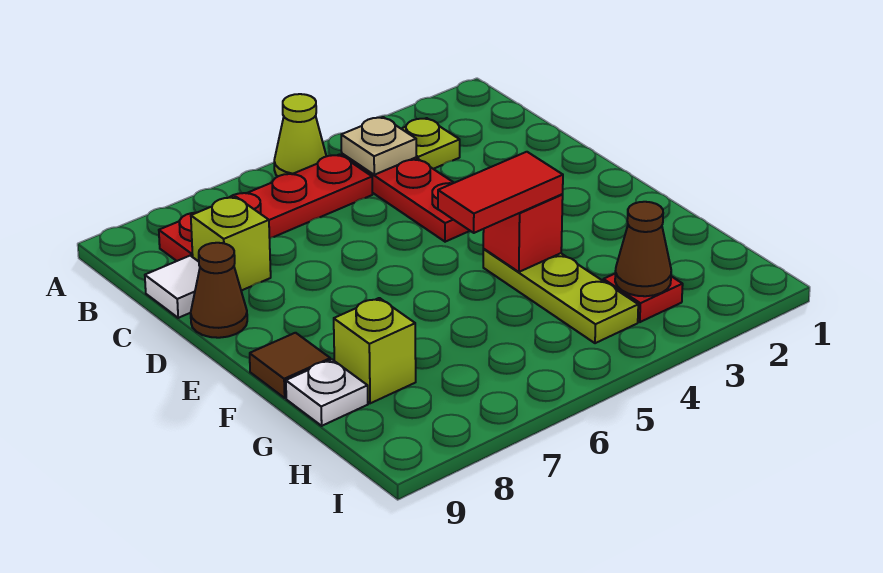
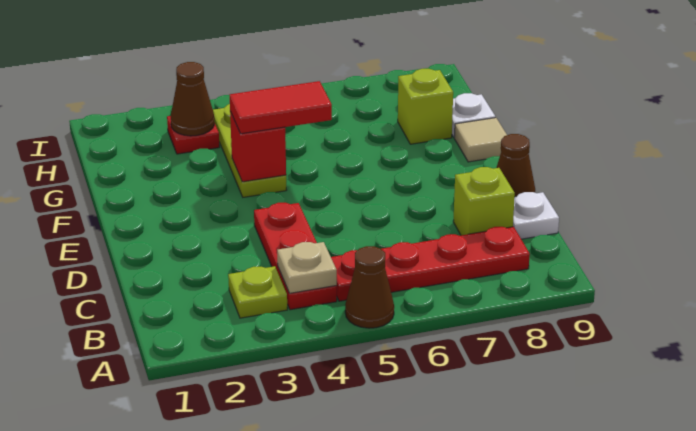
lime cone A5 level 1 -> brown cone A5 level 1
white tile C9 level 1 -> white plate C9 level 1
brown tile F9 level 1 -> tan tile F9 level 1

